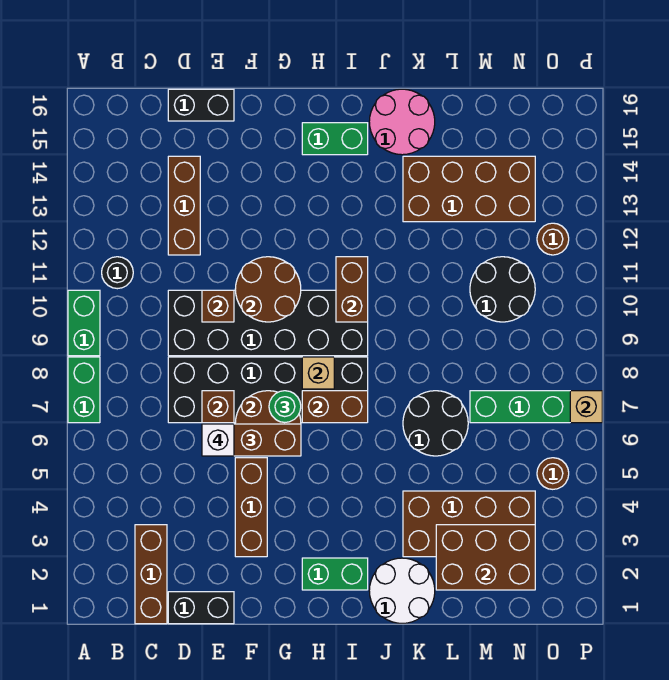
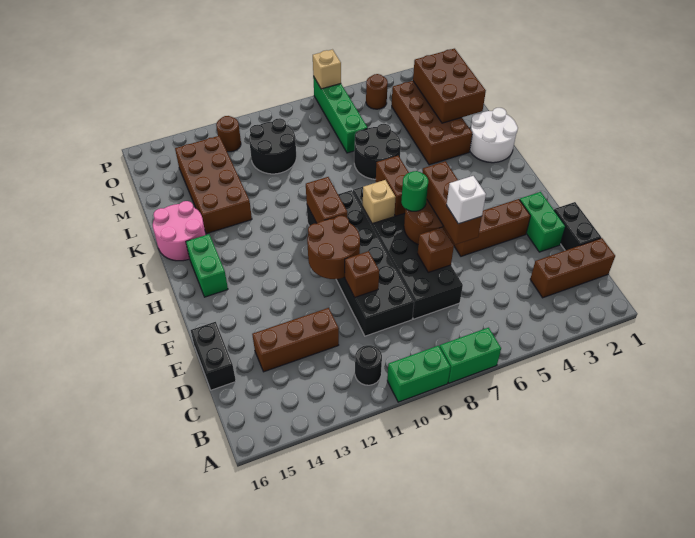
green brick H2:I2 level 1 -> green brick E2:F2 level 1
brown brick I10:I11 level 2 -> brown brick H10:I10 level 2

